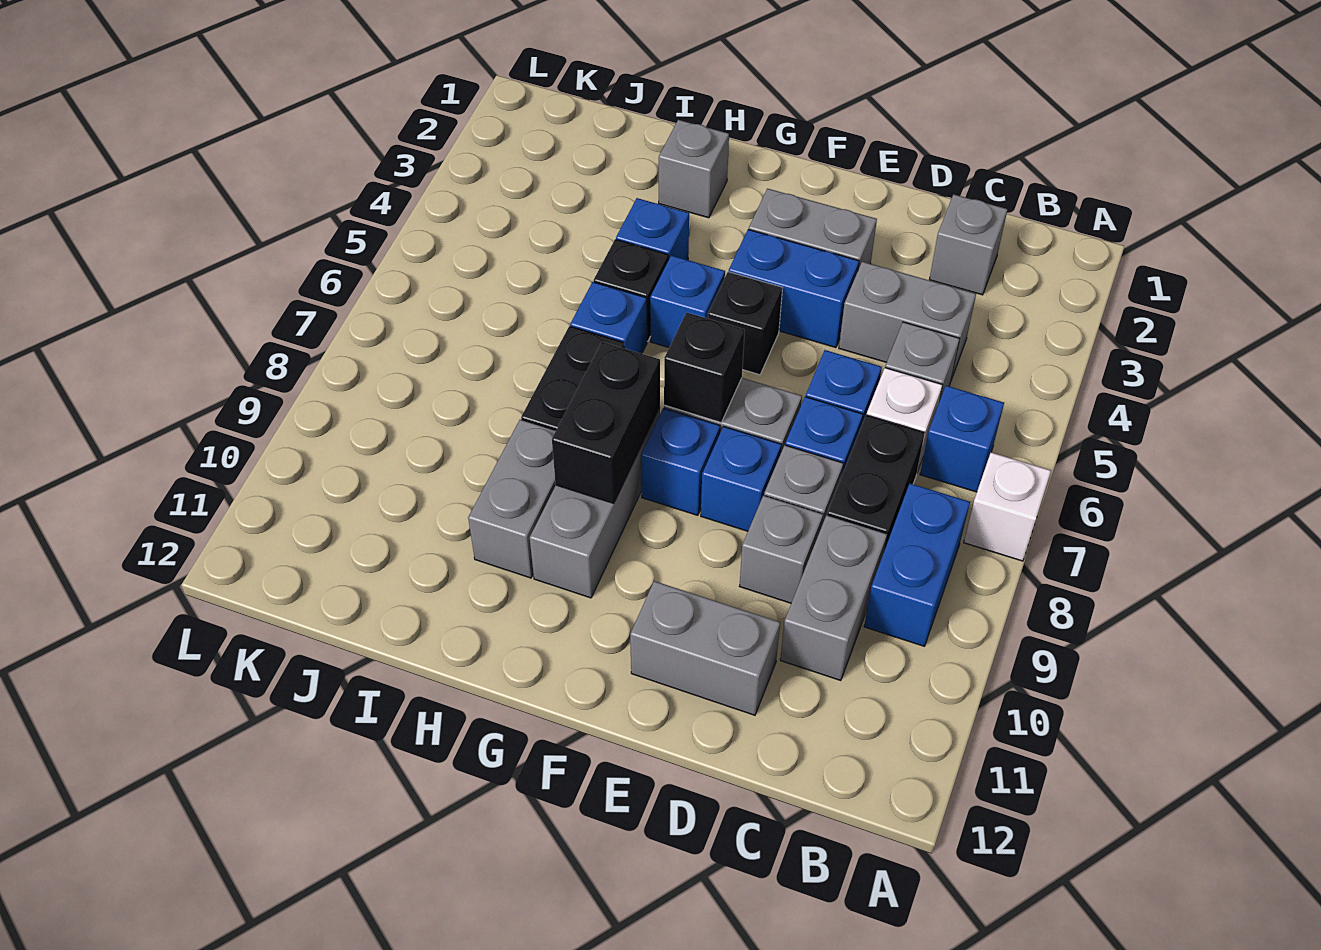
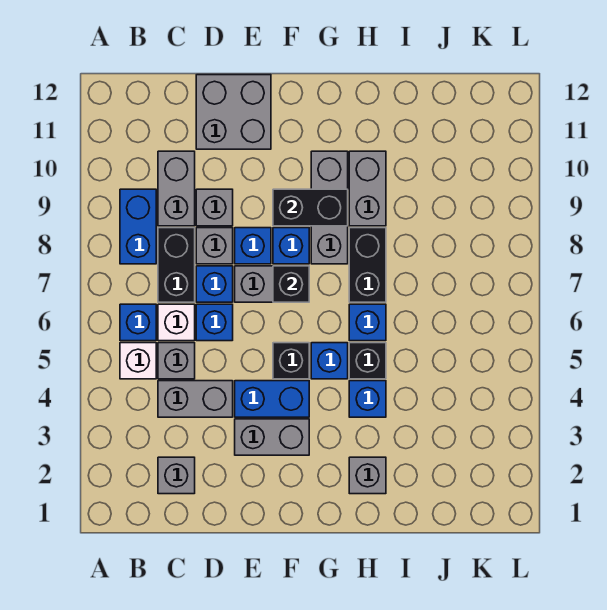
white brick A7 level 1 -> white brick B5 level 1
grey brick D11:E11 level 1 -> grey brick D11:E12 level 1
black brick G8:G9 level 2 -> black brick F9:G9 level 2

